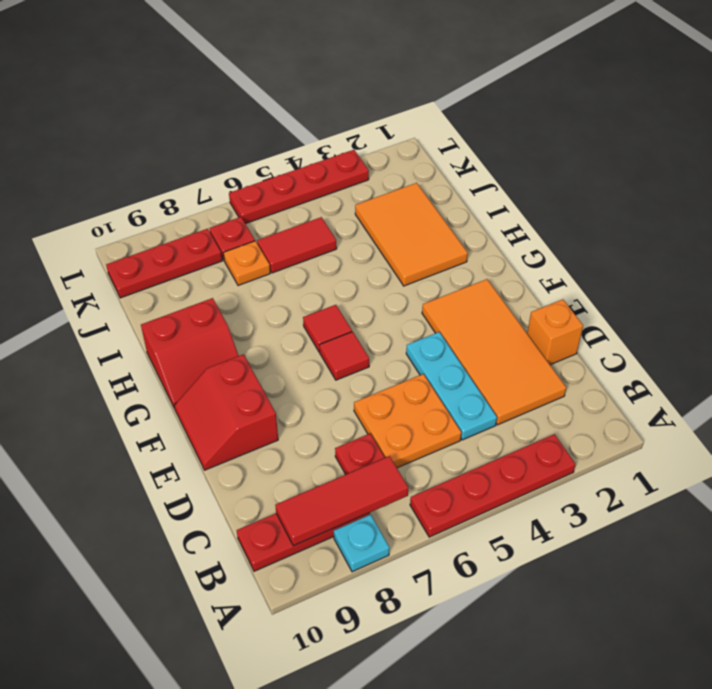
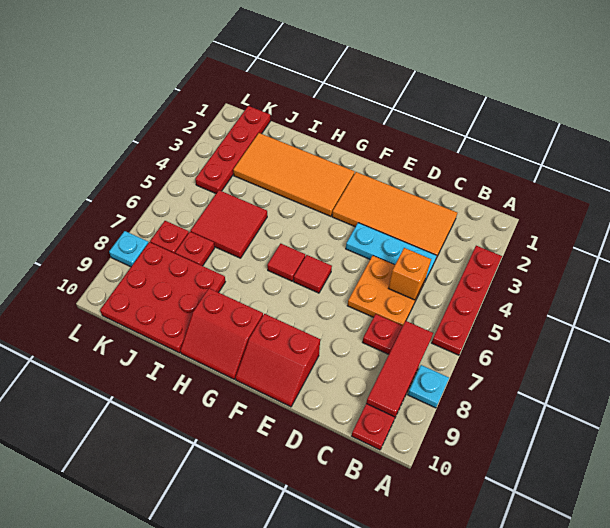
orange brick D1 level 1 -> orange brick C5 level 2
red slope G9:H10 level 1 top H -> red slope G9:H10 level 1 top 9
orange tile H2:J3 level 1 -> orange tile G2:J3 level 1
red tile J5:J6 level 1 -> red tile I5:J6 level 1
orange plate J7 level 1 -> red plate J7 level 1
red plate K8:K10 level 1 -> red plate I8:K10 level 1
red plate L3:L6 level 1 -> red plate K1:K4 level 1
none -> cyan plate L8 level 1

